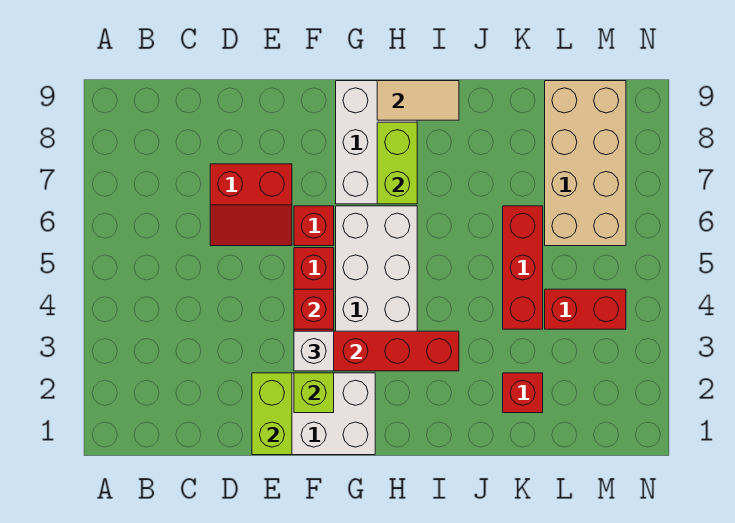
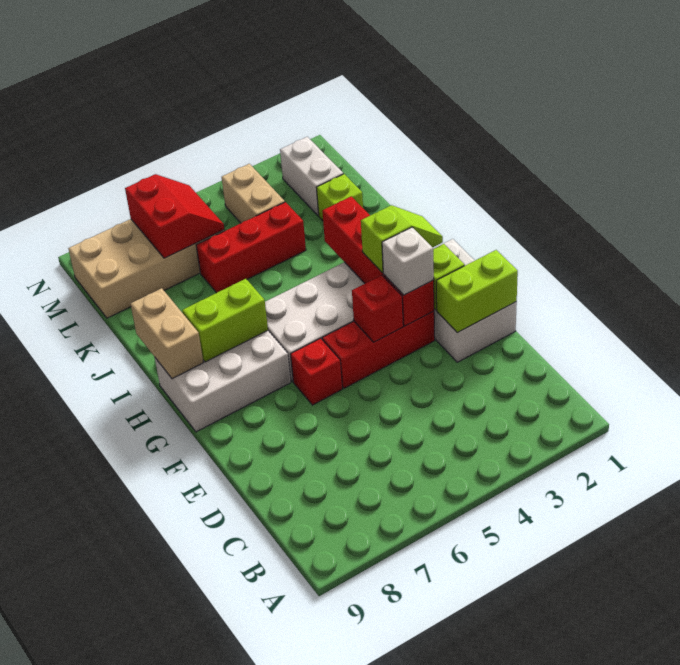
red slope D6:E7 level 1 top 7 -> red slope L6:M7 level 2 top 7
none -> lime slope G2:G3 level 3 top 3
tan tile H9:I9 level 2 -> tan brick H9:I9 level 2
red brick K2 level 1 -> lime brick K2 level 1
none -> white brick L2:M2 level 1
red brick L4:M4 level 1 -> tan brick L4:M4 level 1

